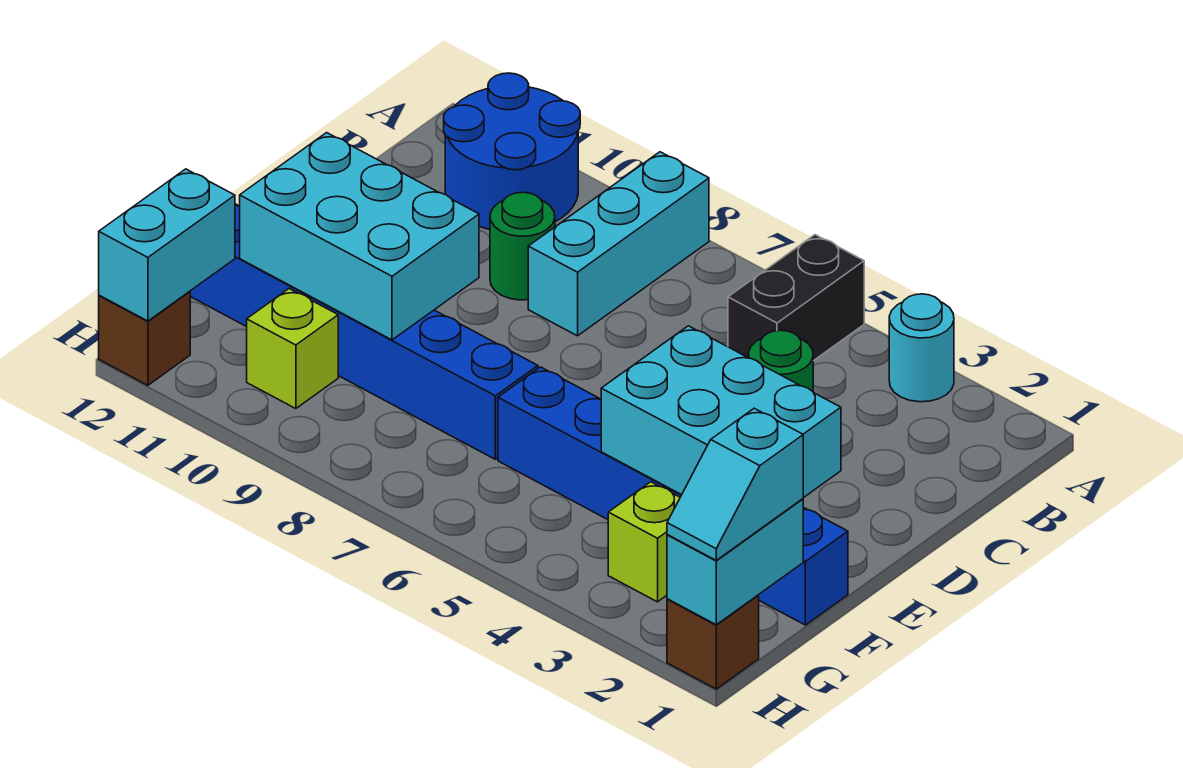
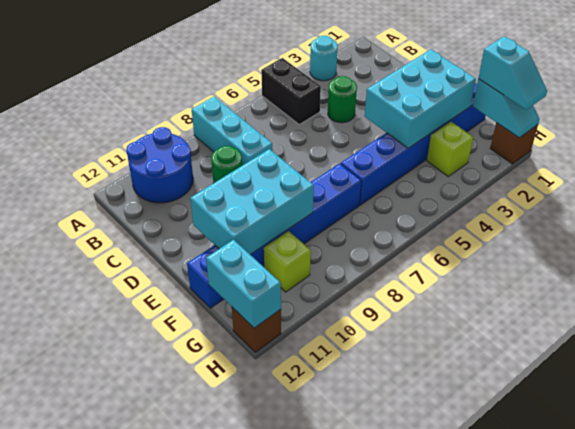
cyan brick G1:H1 level 2 -> cyan slope G1:H1 level 2 top G

